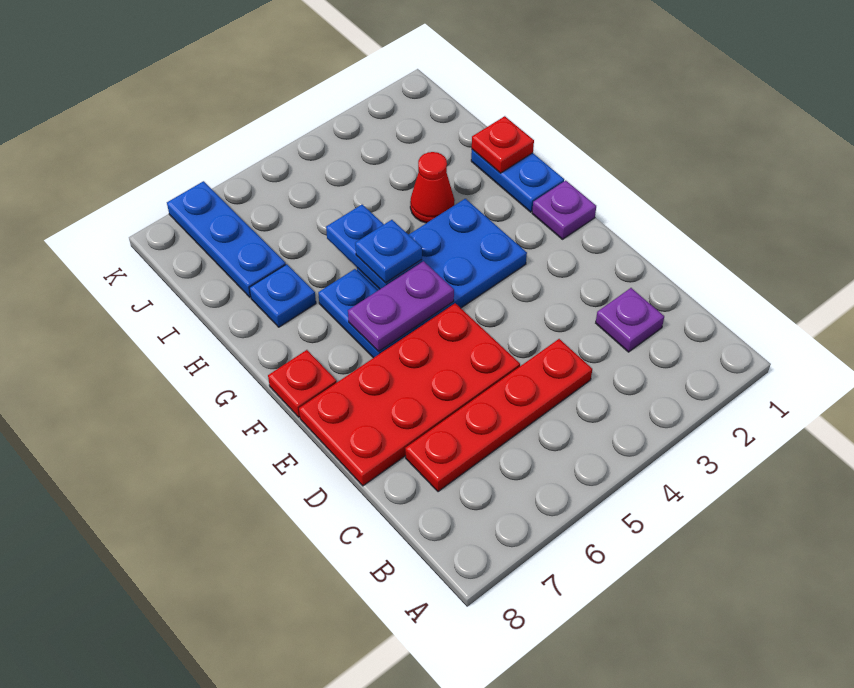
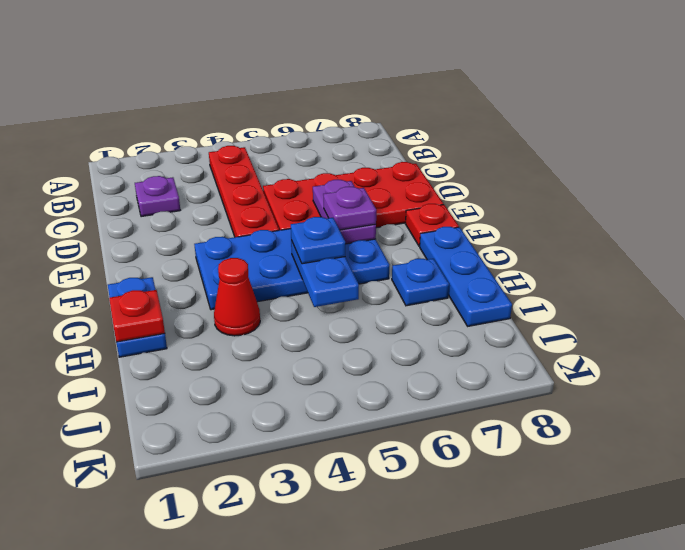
red plate C4:C7 level 1 -> red plate B4:E4 level 1
purple plate F1 level 1 -> purple plate F6 level 3
purple plate F5:F6 level 2 -> purple plate E6:F6 level 2
blue plate I7:K7 level 1 -> blue plate G8:I8 level 1

